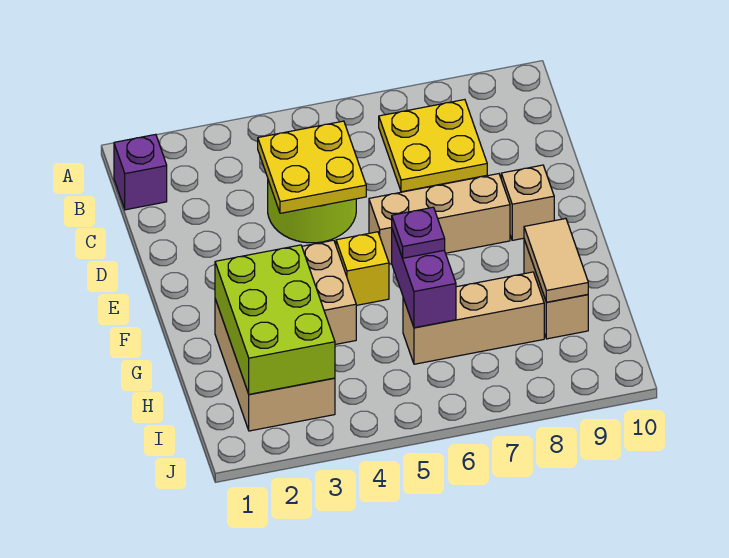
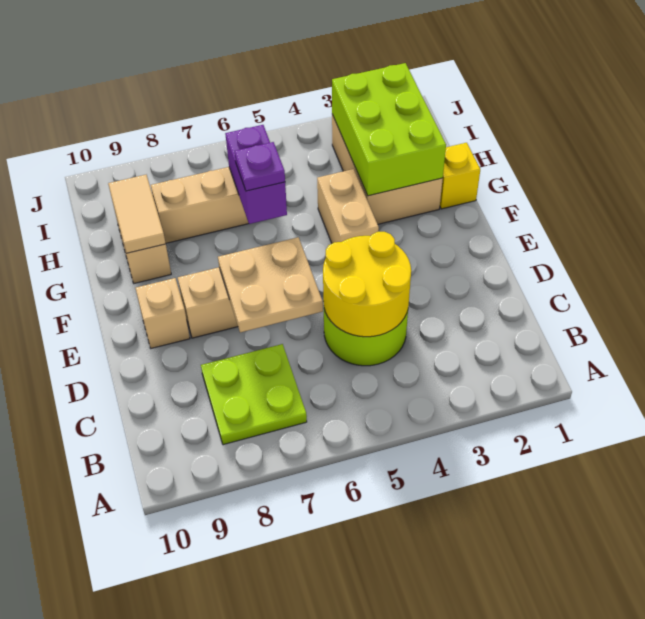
purple brick B1 level 1 -> none
yellow plate B7:C8 level 1 -> lime plate B7:C8 level 1
yellow plate C4:D5 level 2 -> yellow round brick C4:D5 level 2
none -> tan plate D6:E7 level 2
yellow brick F5 level 1 -> yellow brick G1 level 1

